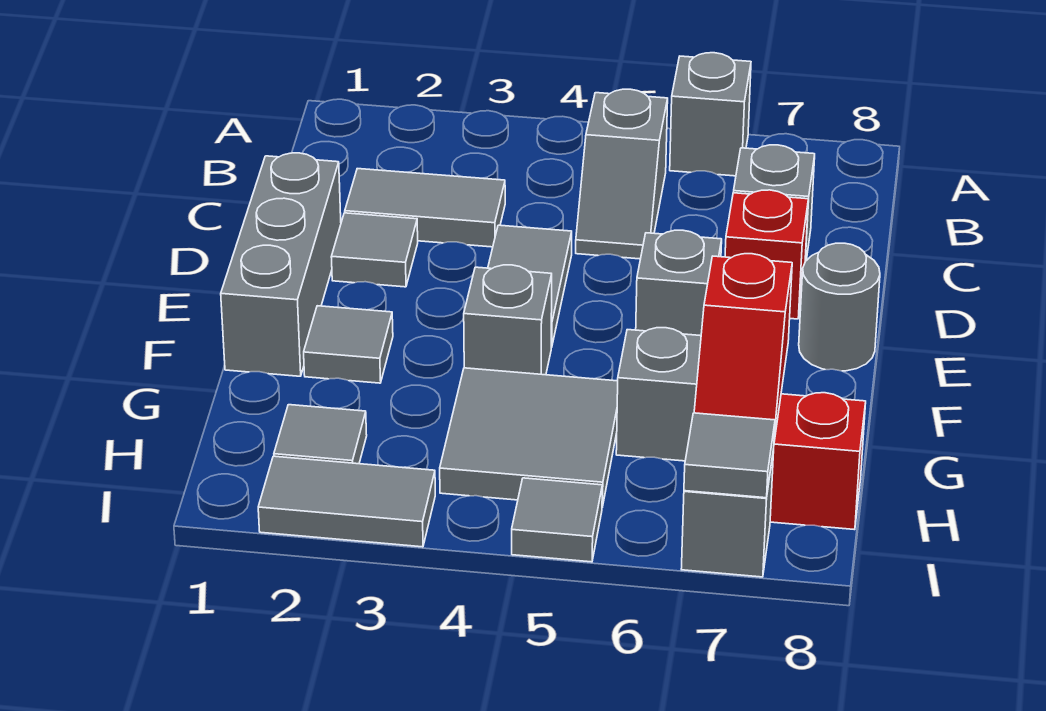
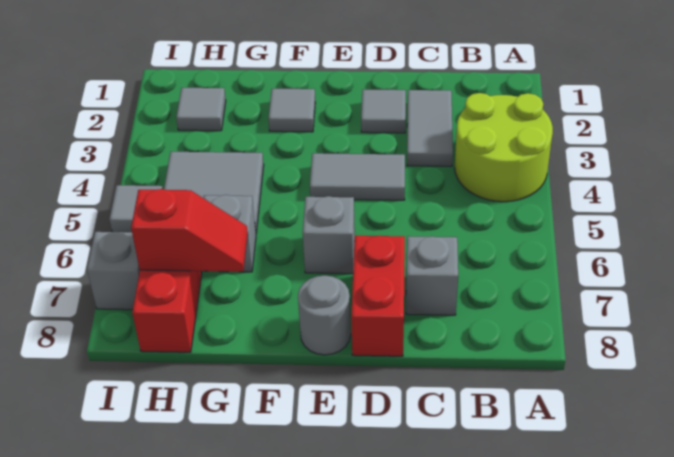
none -> lime round brick A3:B4 level 1
grey brick A6 level 1 -> none
grey slope B5:C5 level 1 top B -> none
grey brick D1:F1 level 1 -> none
red brick D7 level 1 -> red brick D7:D8 level 1
grey brick F4 level 1 -> none
red slope G7:H7 level 2 top G -> red slope G7:H7 level 2 top H
grey tile I2:I3 level 1 -> none
grey tile I7 level 2 -> none

